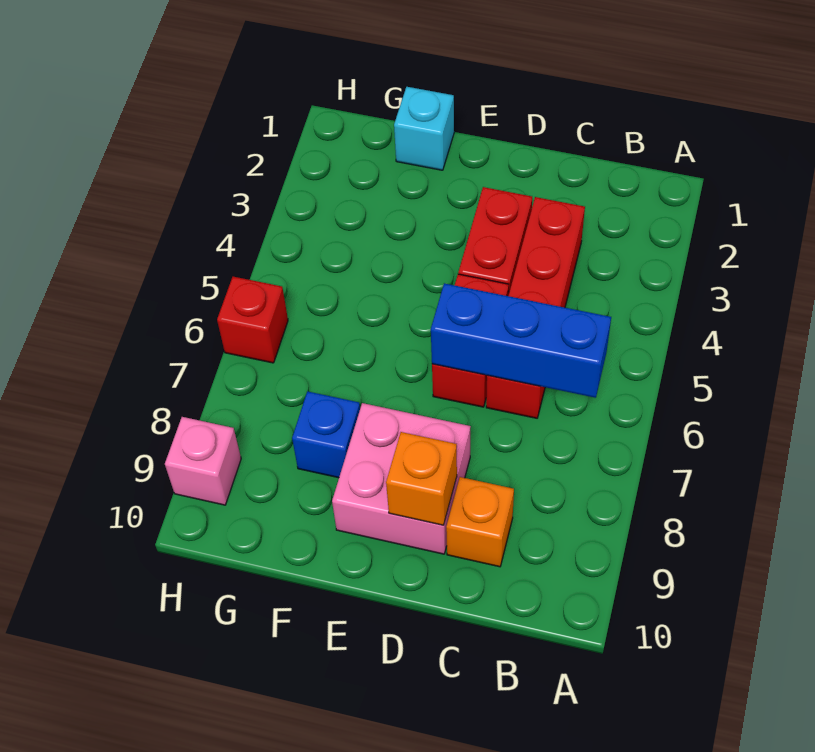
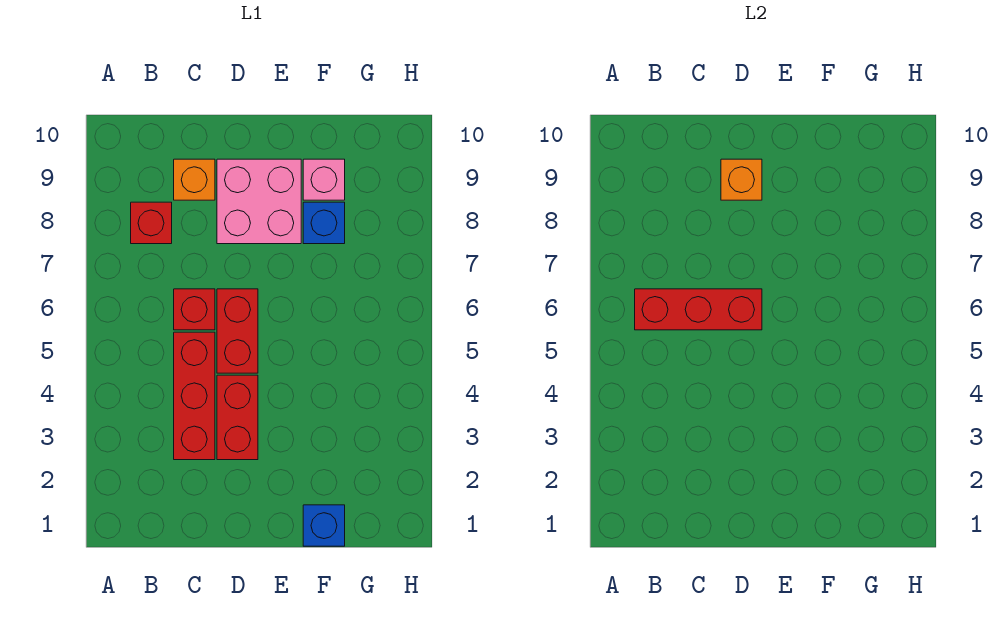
blue brick B6:D6 level 2 -> red brick B6:D6 level 2
cyan brick F1 level 1 -> blue brick F1 level 1
red brick H6 level 1 -> red brick B8 level 1
pink brick H9 level 1 -> pink brick F9 level 1

